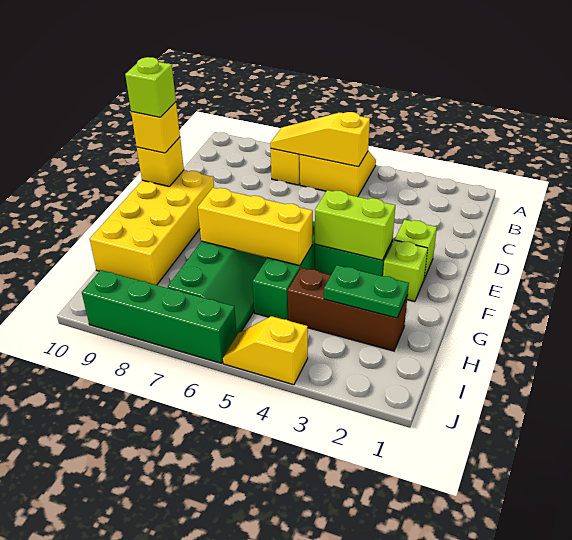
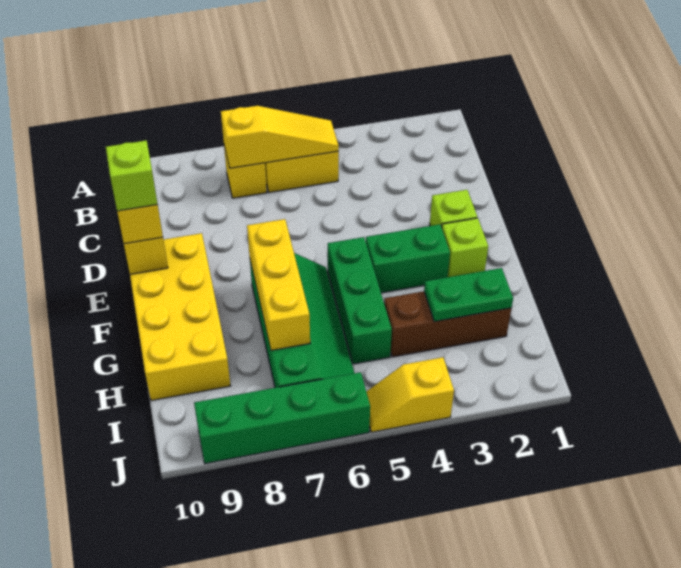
yellow slope B5:B7 level 2 top 5 -> yellow slope B5:B7 level 2 top 7
lime brick F3:F4 level 2 -> none
yellow brick G5:G7 level 2 -> yellow brick F7:H7 level 2

